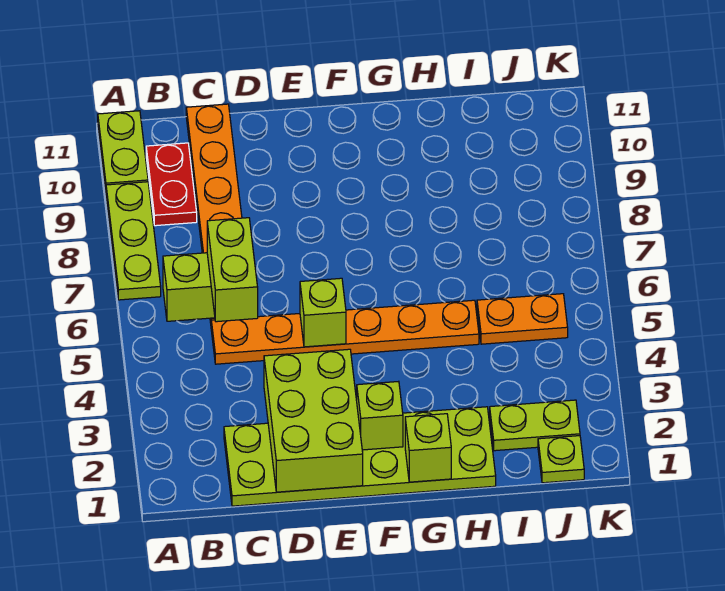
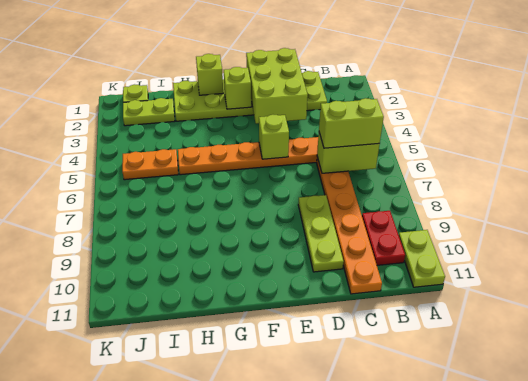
lime plate A7:A9 level 1 -> lime plate D8:D10 level 1
lime brick C5:C6 level 3 -> lime brick B6:C6 level 3

